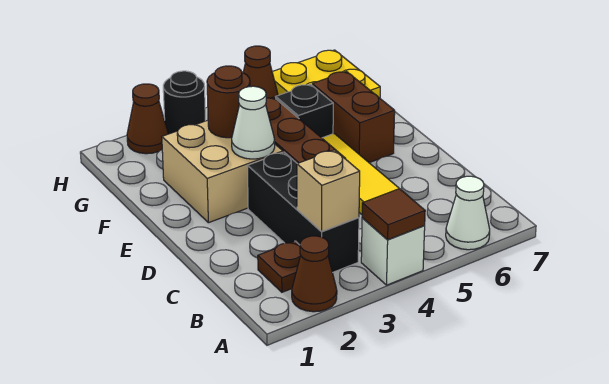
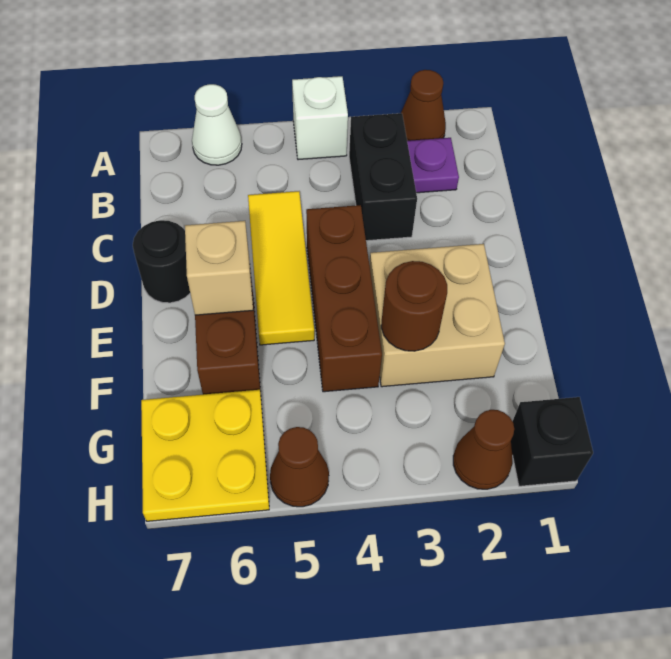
brown tile A4 level 2 -> none
brown plate B2 level 1 -> purple plate B2 level 1
black brick B3:D3 level 1 -> black brick B3:C3 level 1
tan brick B3 level 2 -> tan brick E6 level 2
white cone E3 level 2 -> none
black brick F5 level 1 -> black brick H1 level 1
black round brick H3 level 1 -> black round brick D7 level 1

